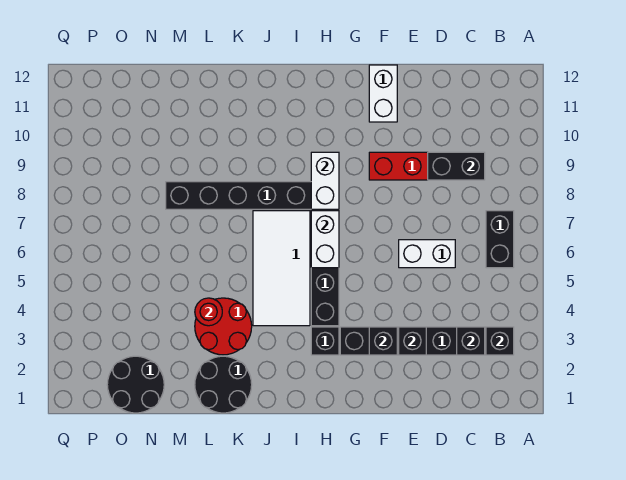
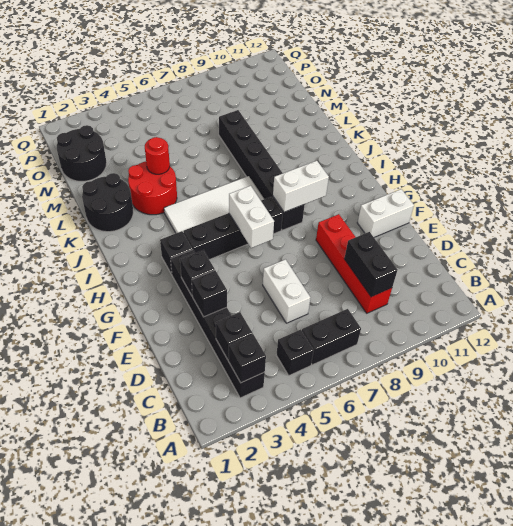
none -> black brick B5 level 1
white brick H6:H7 level 2 -> white brick G6:H6 level 2

